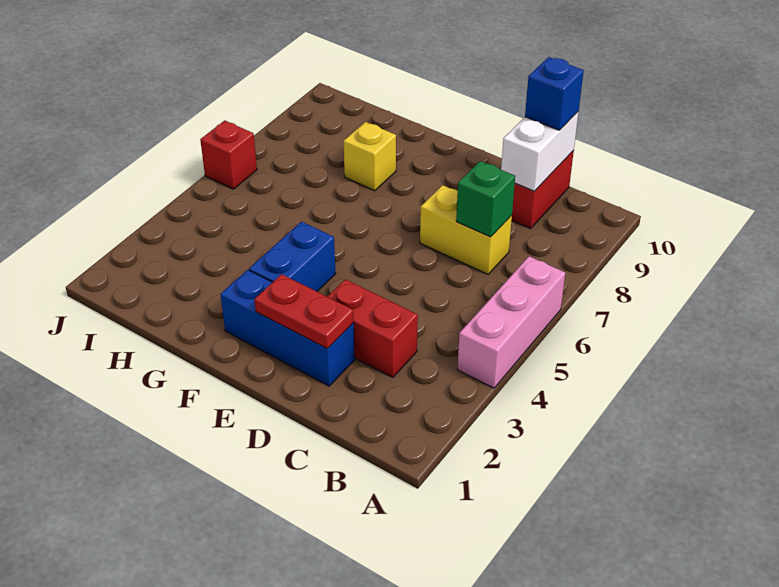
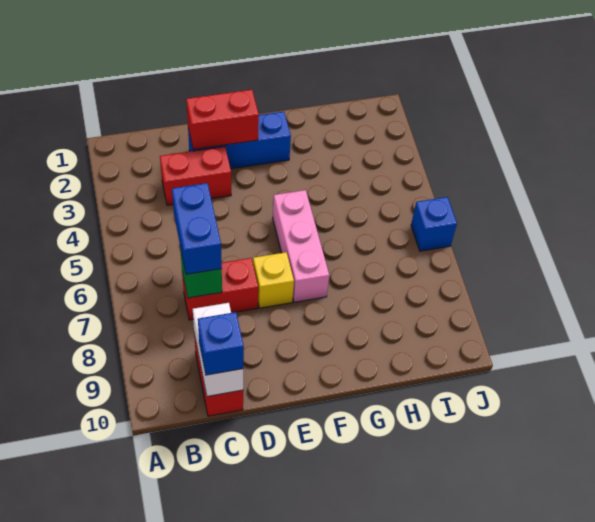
pink brick A4:A6 level 1 -> pink brick F5:F7 level 1
yellow brick C7:D7 level 1 -> red brick C7:D7 level 1
red plate D2:E2 level 2 -> red brick D2:E2 level 2
blue brick F3:F4 level 1 -> blue brick C6:C7 level 3
yellow brick G8 level 1 -> yellow brick E7 level 1
red brick J6 level 1 -> blue brick J6 level 1

